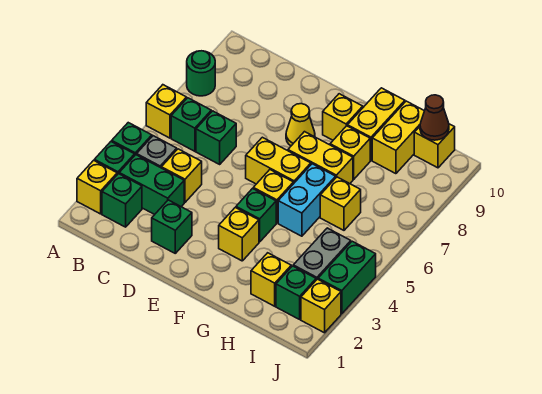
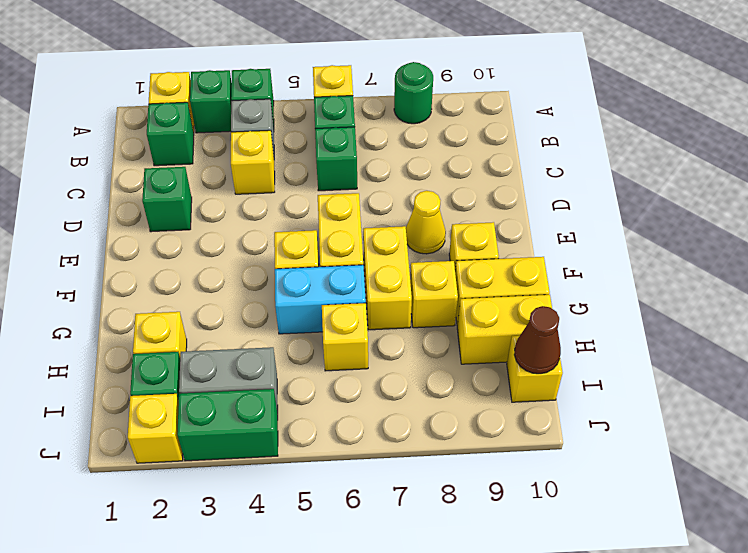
green brick B3:C3 level 1 -> none
yellow brick F3 level 1 -> none
green brick F4 level 1 -> none

